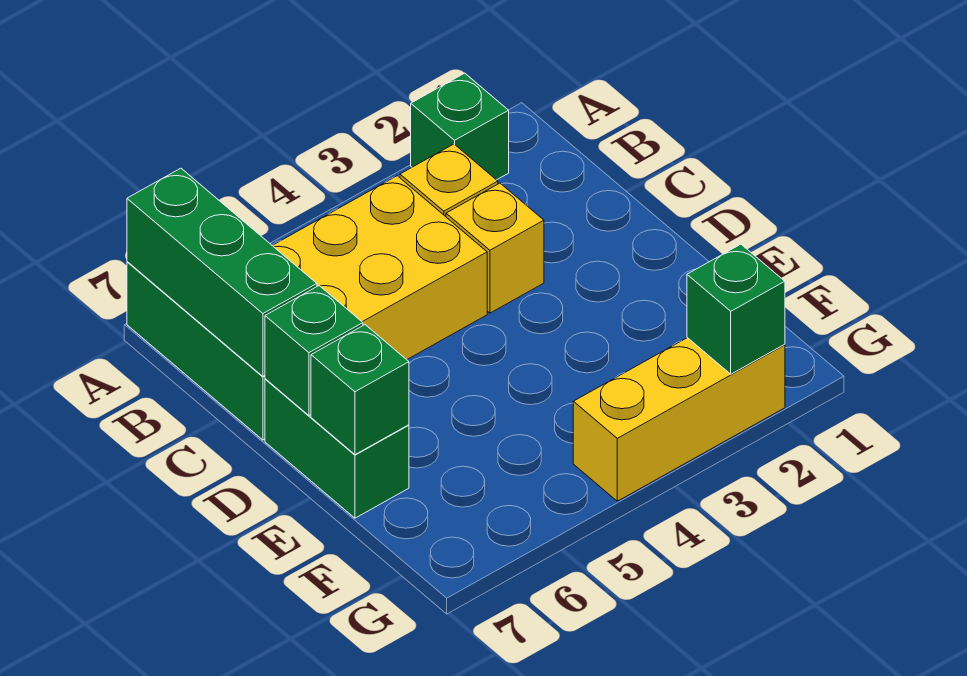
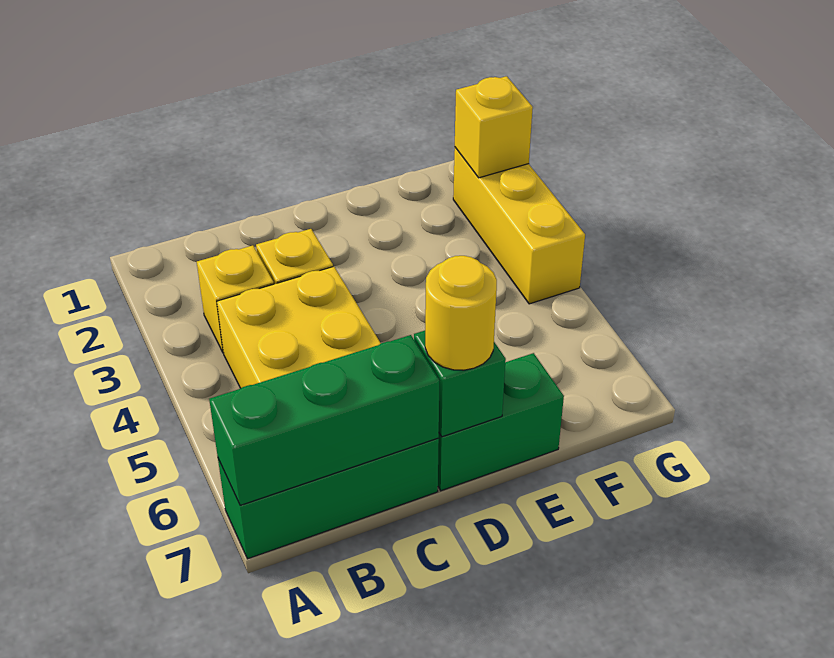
green brick A2 level 1 -> none
none -> yellow round brick D7 level 3
green brick E7 level 2 -> none
green brick G2 level 2 -> yellow brick G2 level 2

